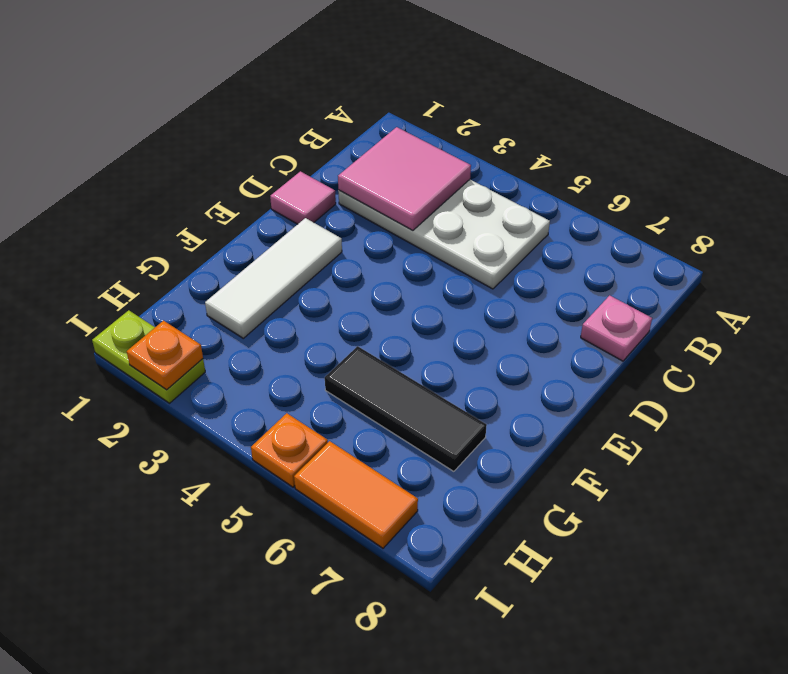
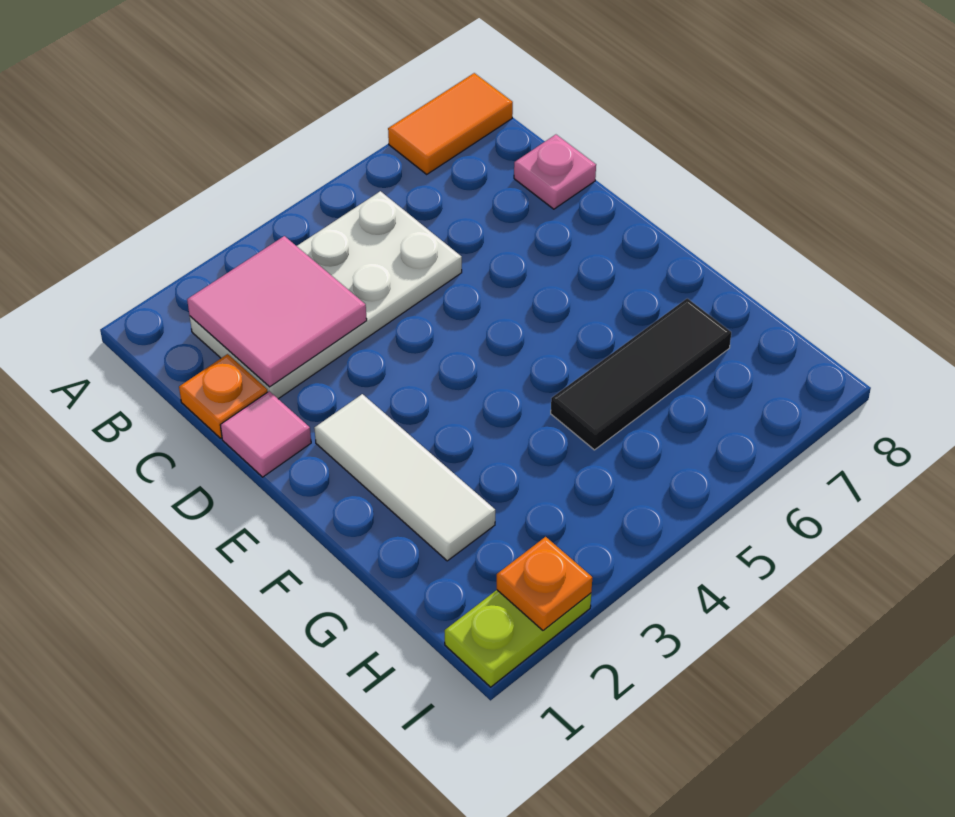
orange plate I5 level 1 -> orange plate C1 level 1
orange tile I6:I7 level 1 -> orange tile A7:A8 level 1

